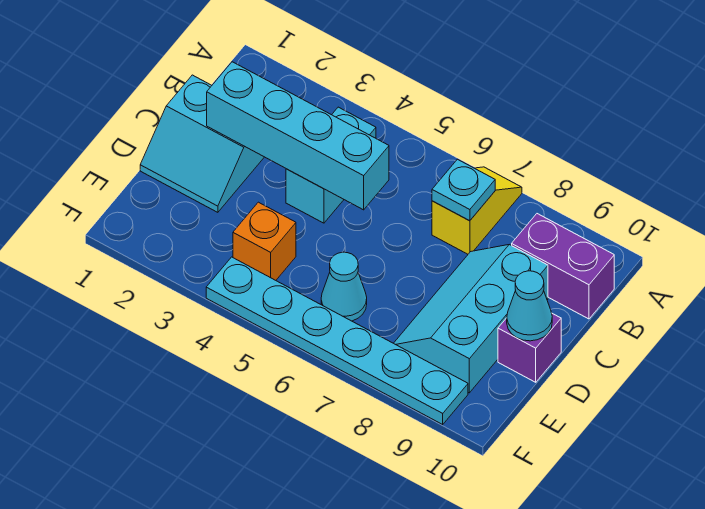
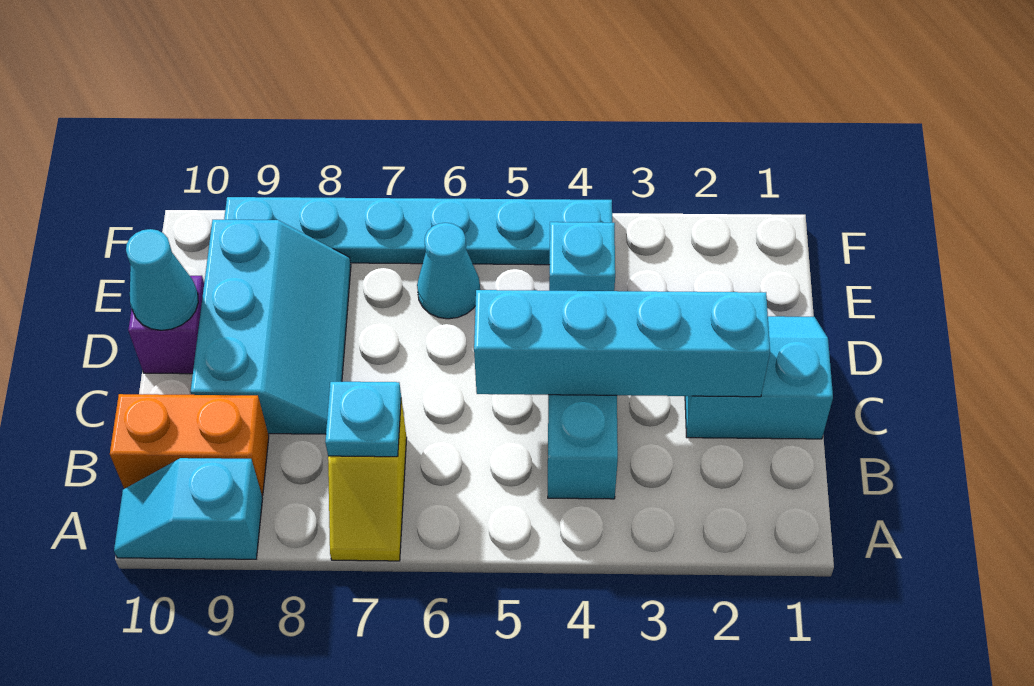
none -> cyan slope A9:A10 level 1 top 9
purple brick B9:B10 level 1 -> orange brick B9:B10 level 1
orange brick E4 level 1 -> cyan brick E4 level 1

